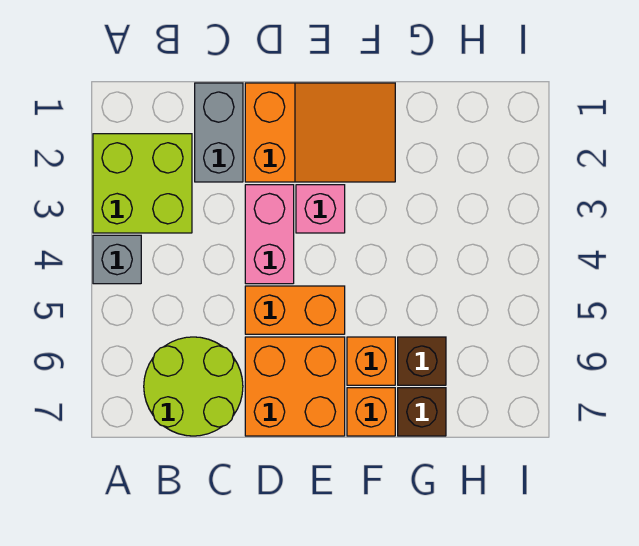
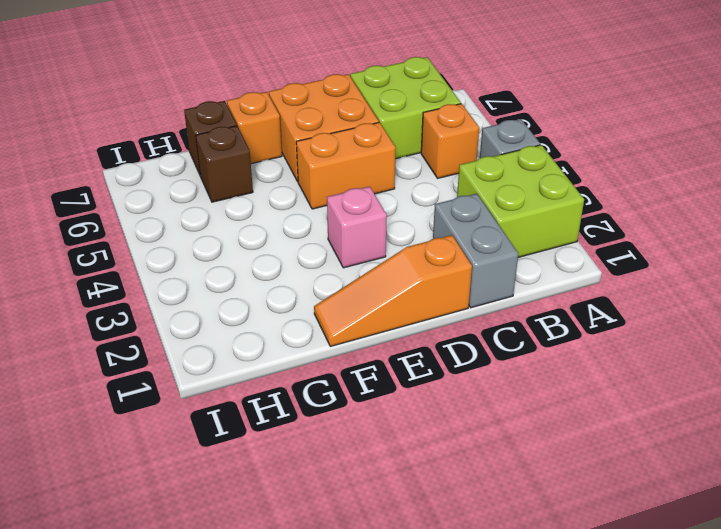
lime round brick B6:C7 level 1 -> lime brick B6:C7 level 1
orange slope D1:F2 level 1 top D -> orange slope D1:F1 level 1 top D
pink brick D3:D4 level 1 -> none
orange brick F6 level 1 -> orange brick B5 level 1

